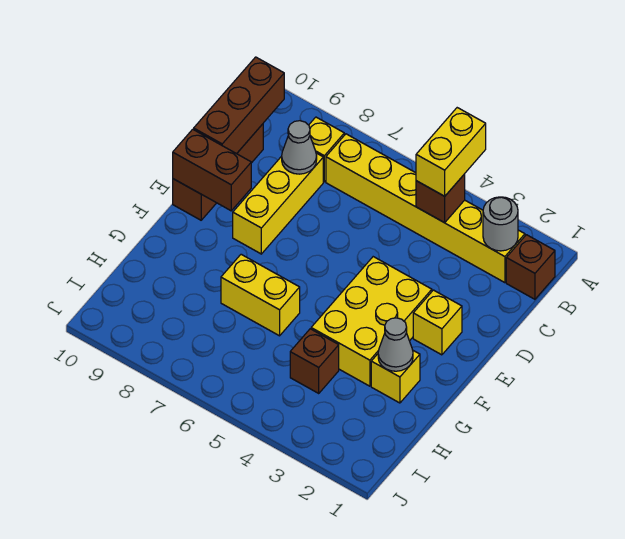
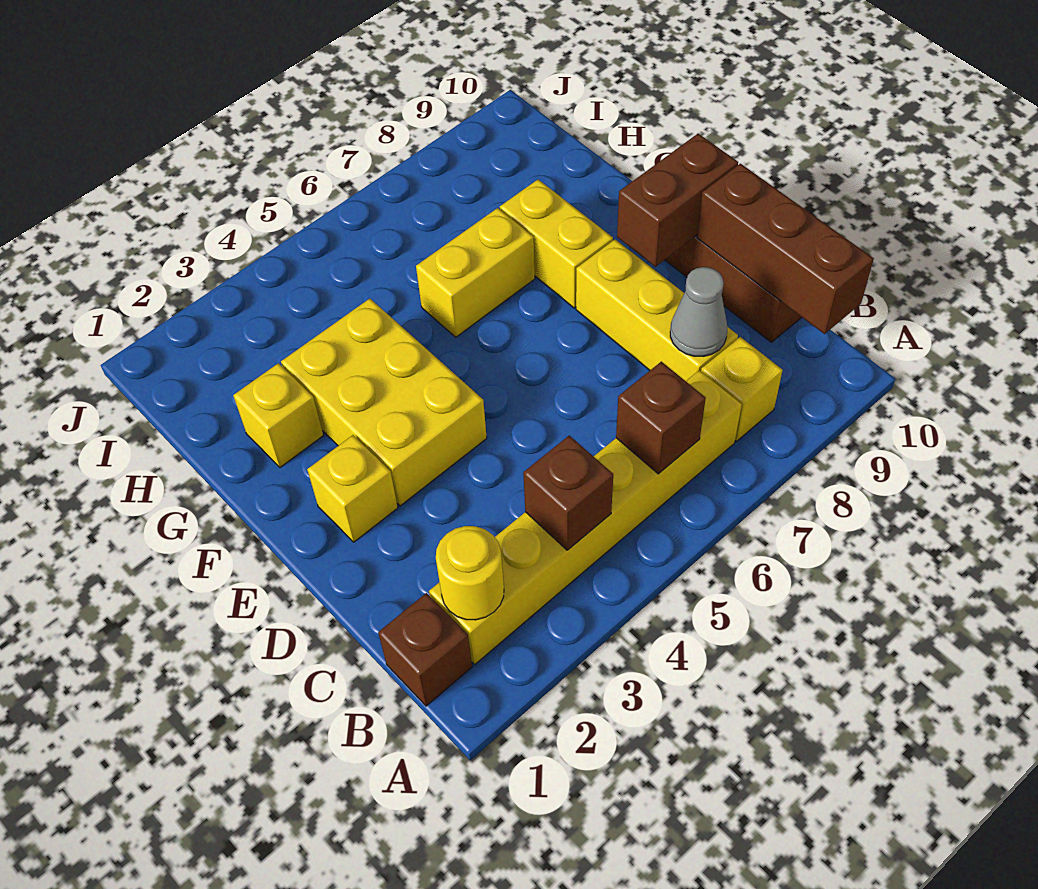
yellow brick A4:B4 level 3 -> yellow brick F8:G8 level 1
grey round brick B2 level 2 -> yellow round brick B2 level 2
grey cone G2 level 2 -> none
brown brick H4 level 1 -> brown brick B6 level 2

